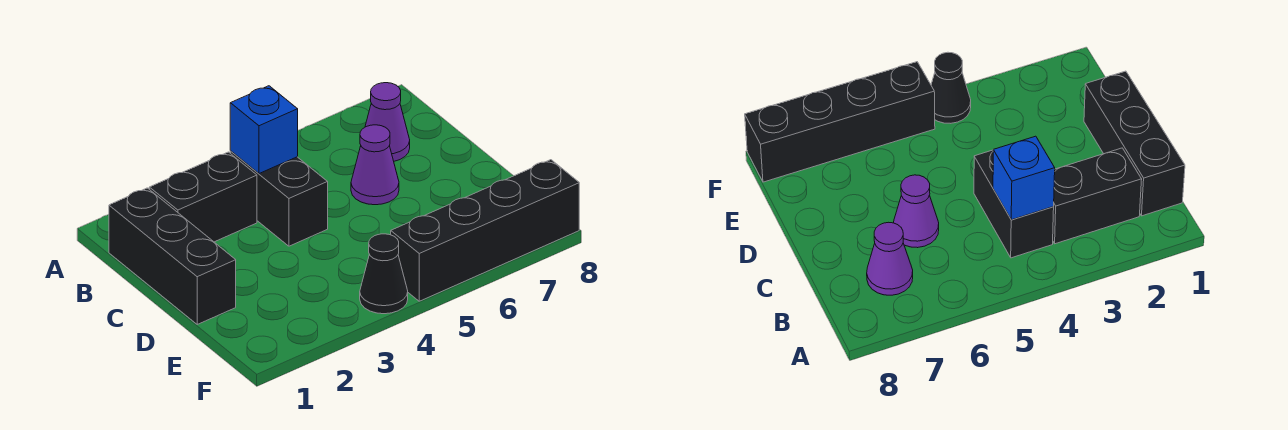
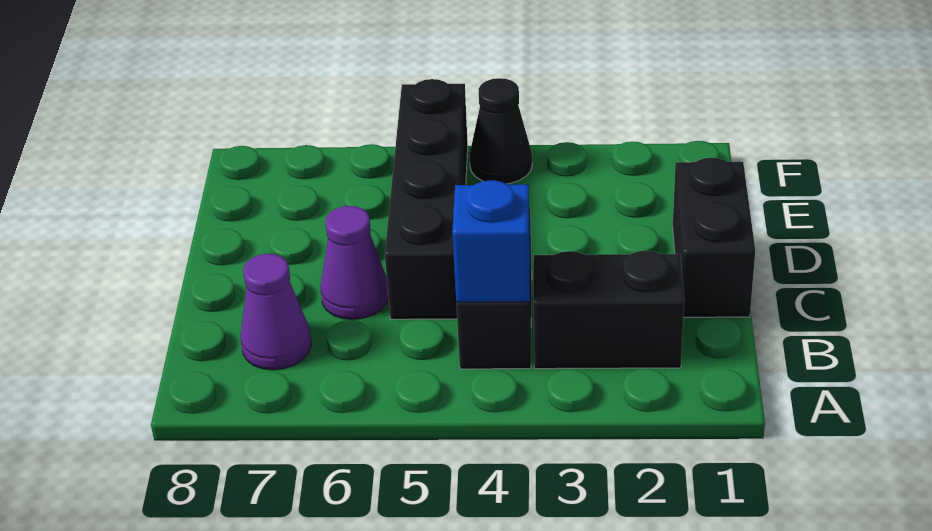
black brick B1:D1 level 1 -> black brick C1:D1 level 1
black brick F5:F8 level 1 -> black brick C5:F5 level 1

